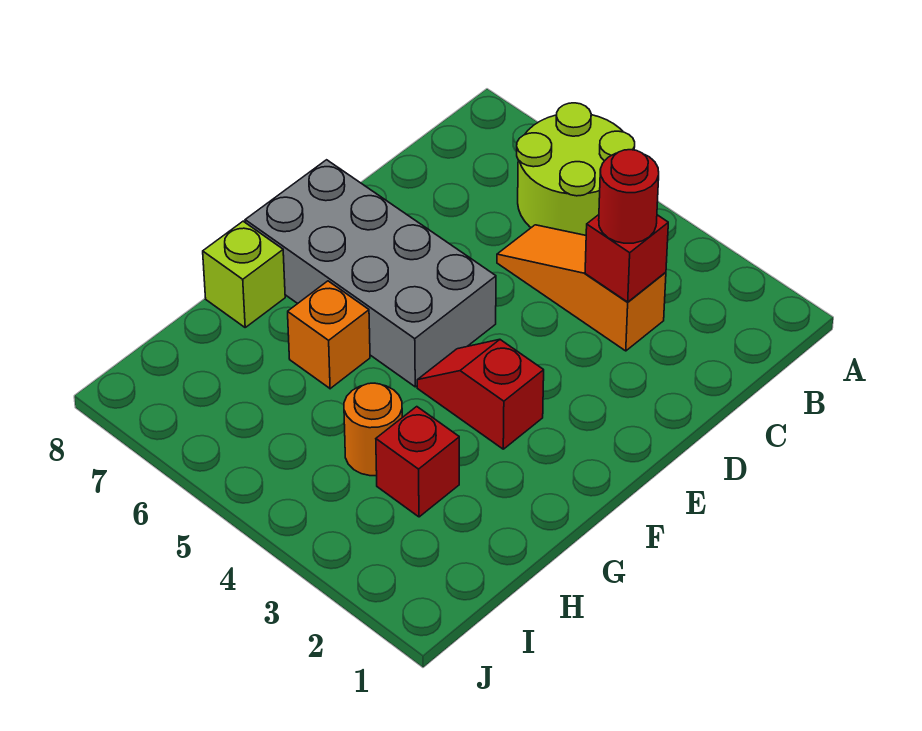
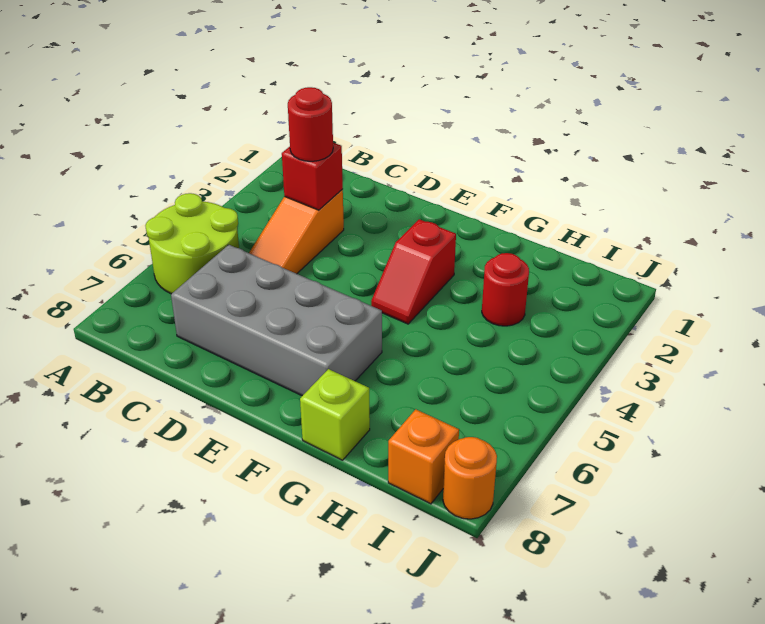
grey brick E5:F8 level 1 -> grey brick C6:F7 level 1
orange brick G6 level 1 -> orange brick I8 level 1
red brick H3 level 1 -> red round brick H3 level 1
orange round brick H4 level 1 -> orange round brick J8 level 1

